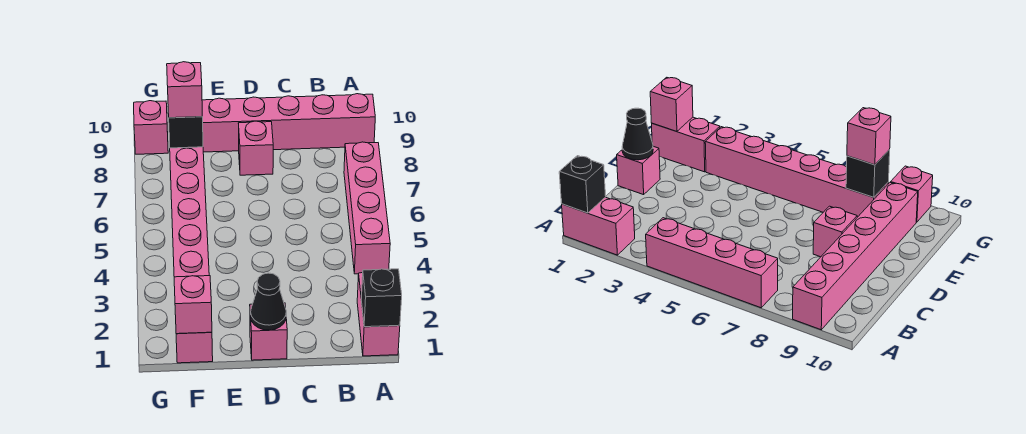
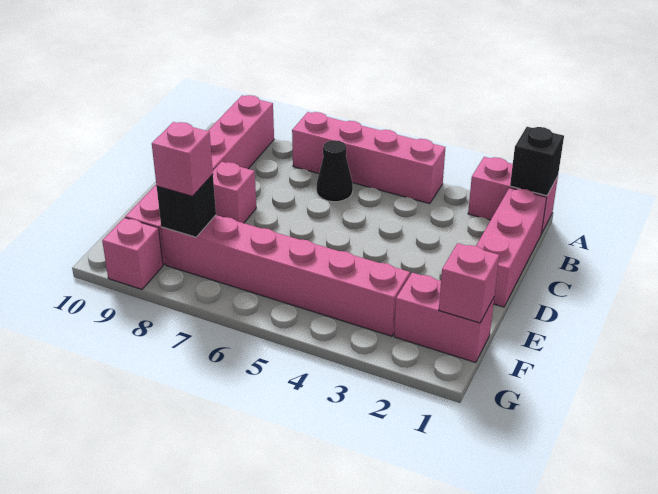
pink brick D1 level 1 -> pink brick B1:D1 level 1
black cone D1 level 2 -> black cone B6 level 1

